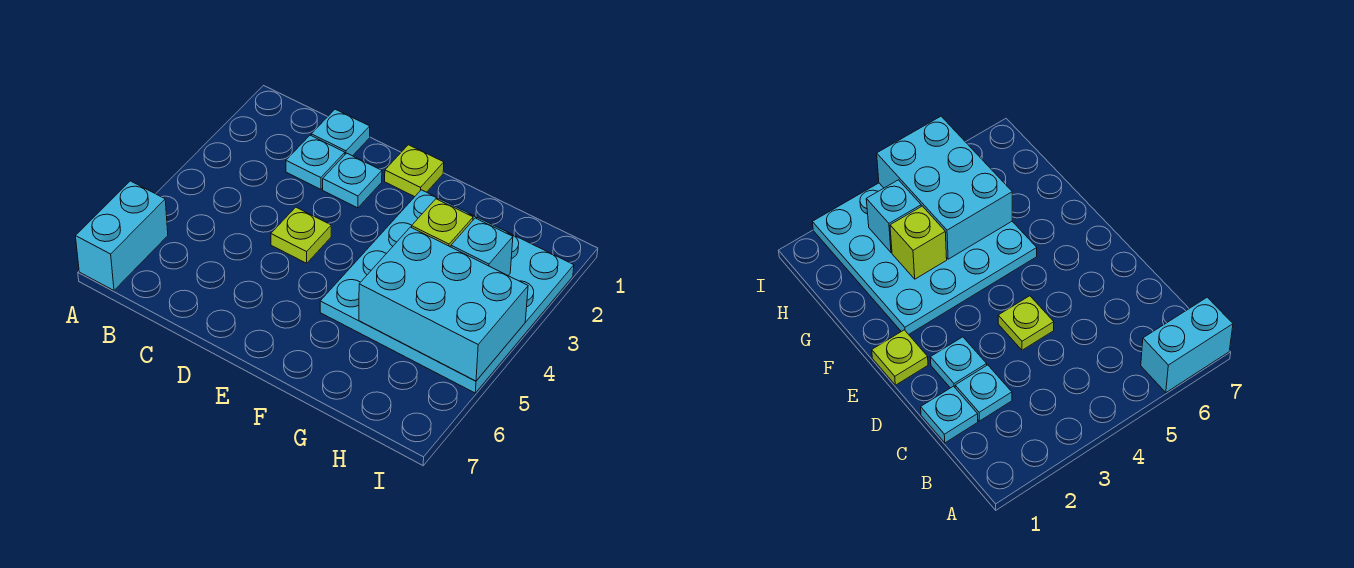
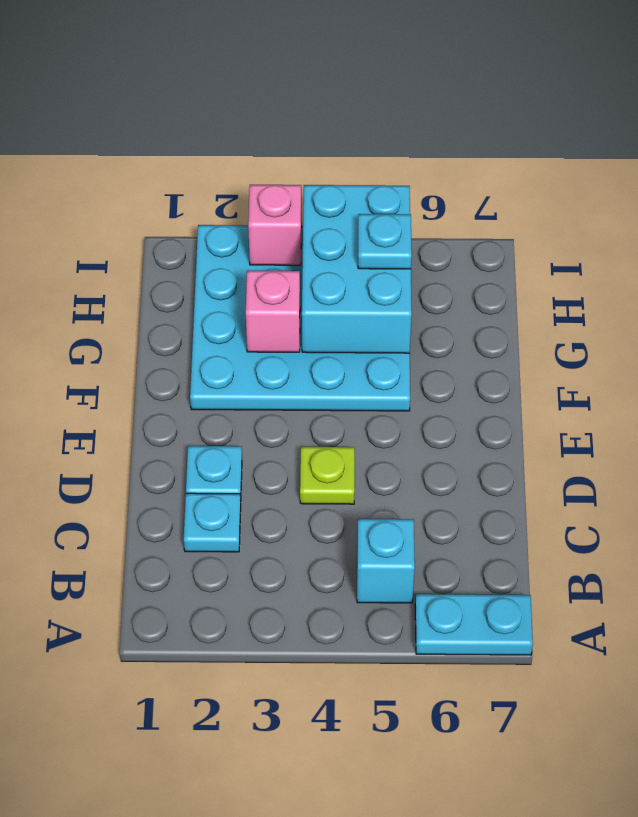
cyan brick A6:A7 level 1 -> cyan plate A6:A7 level 1
cyan plate C1 level 1 -> cyan plate H5 level 3
lime plate E1 level 1 -> none
lime brick G3 level 2 -> pink brick G3 level 2
cyan brick H3 level 2 -> cyan brick B5 level 1
none -> pink brick I3 level 2

